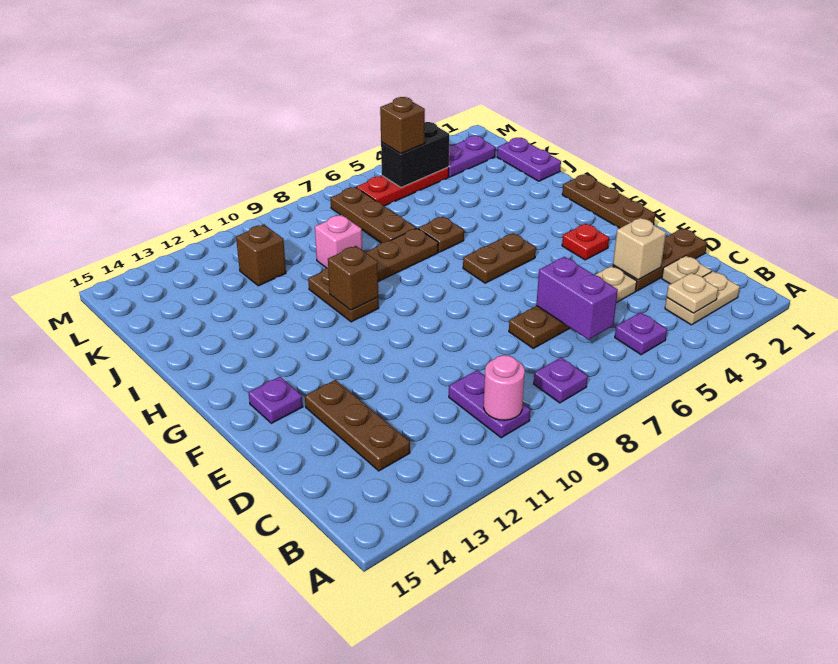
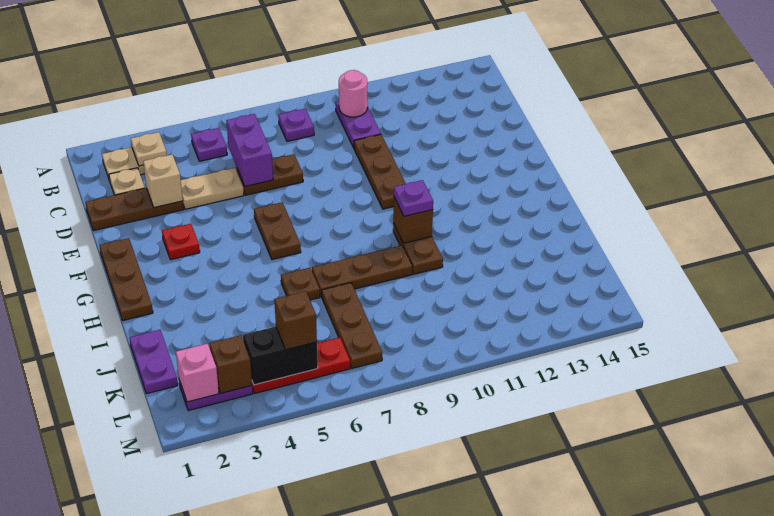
brown plate C13:E13 level 1 -> brown plate D10:F10 level 1
purple plate F14 level 1 -> purple plate H10 level 3
brown plate G5:G6 level 1 -> brown plate F6:G6 level 1
pink brick J9 level 1 -> pink brick L2 level 2
brown brick K11 level 1 -> brown brick L3 level 2

